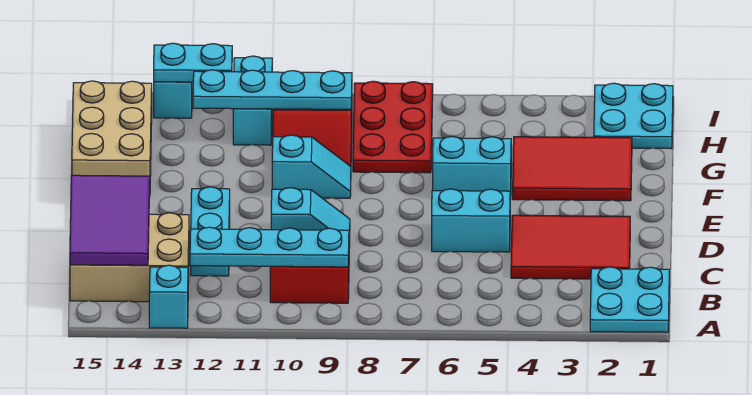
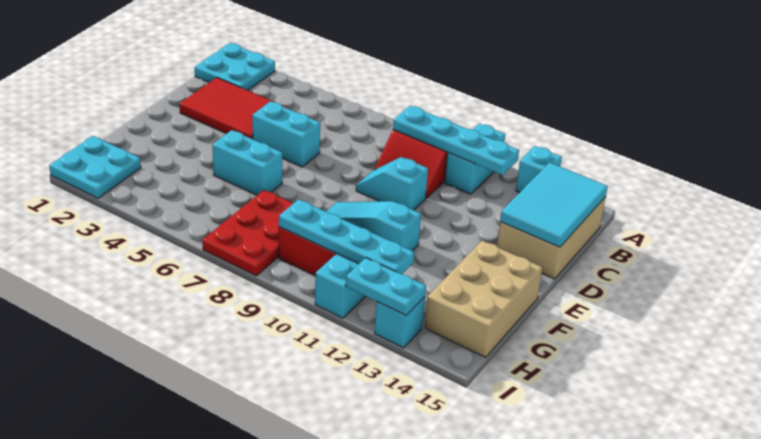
tan brick B13:C15 level 1 -> tan brick B14:D15 level 1
purple tile B14:D15 level 2 -> cyan tile B14:D15 level 2
cyan brick C12:D12 level 1 -> cyan brick A11:B11 level 1
red tile F2:G4 level 1 -> none
cyan slope F9:F10 level 1 top 10 -> cyan slope F9:F11 level 1 top 11

